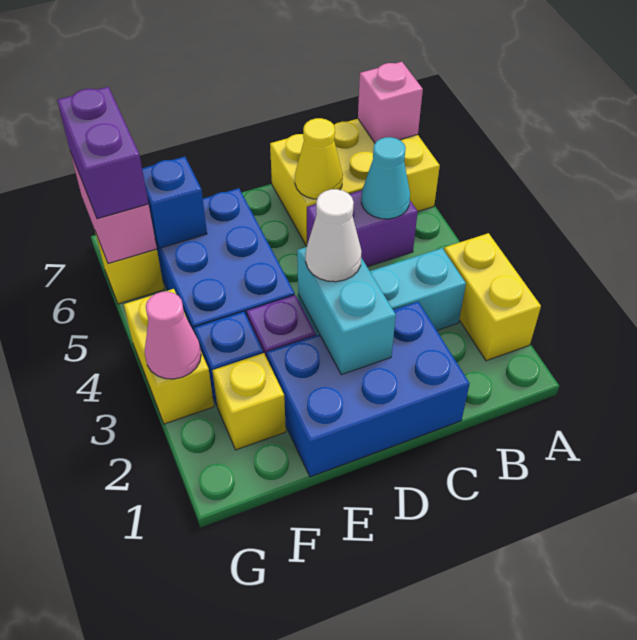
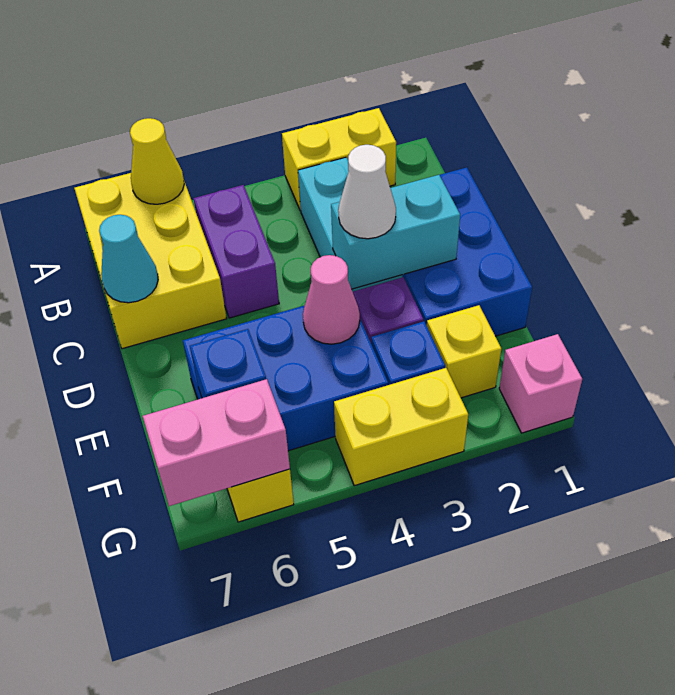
pink brick A7 level 2 -> pink brick G1 level 1
cyan cone B5 level 2 -> cyan cone C7 level 2
yellow cone C6 level 2 -> yellow cone A6 level 2
pink cone G3 level 2 -> pink cone E4 level 2
purple brick G6:G7 level 3 -> none

